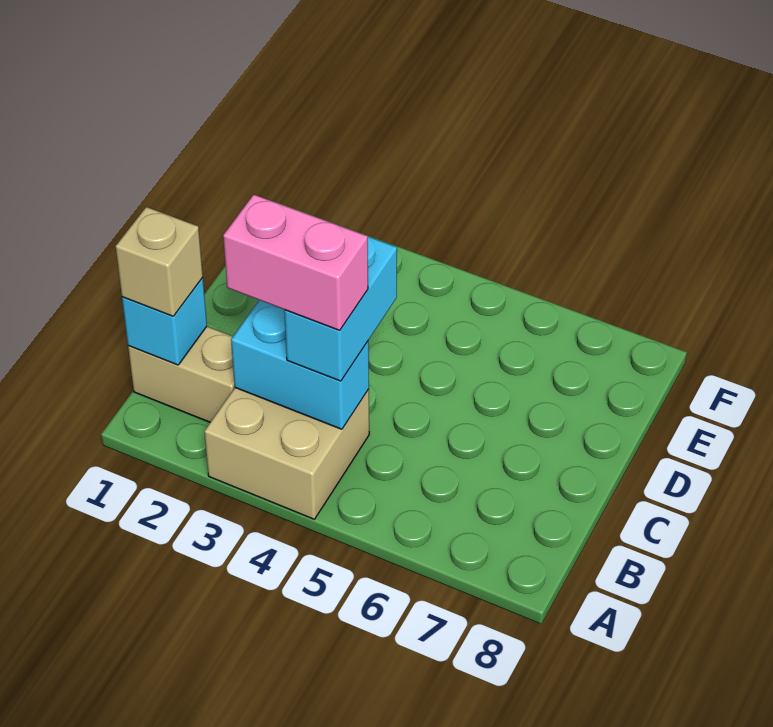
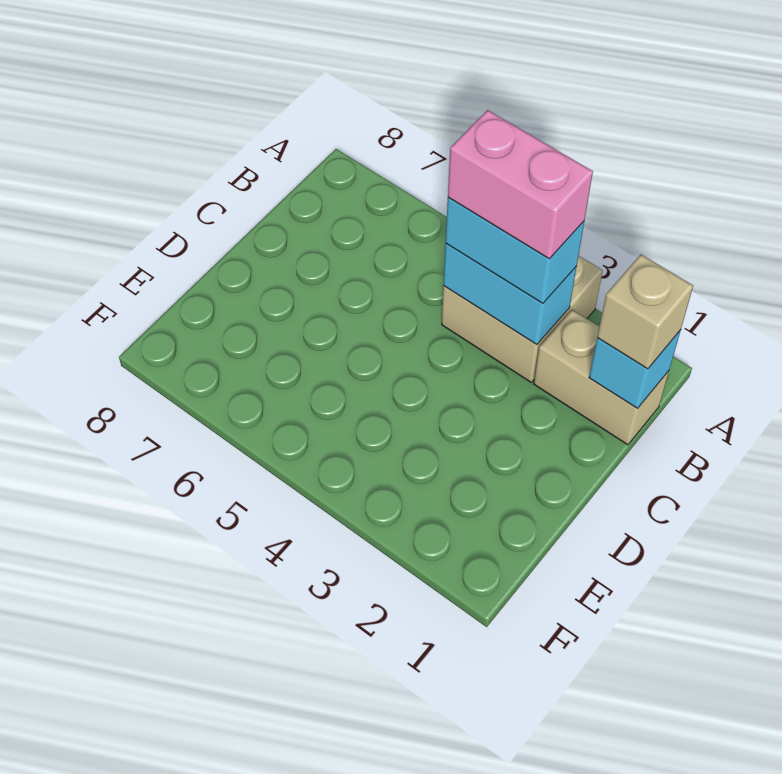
cyan brick B4:C4 level 3 -> cyan brick B3:B4 level 3

